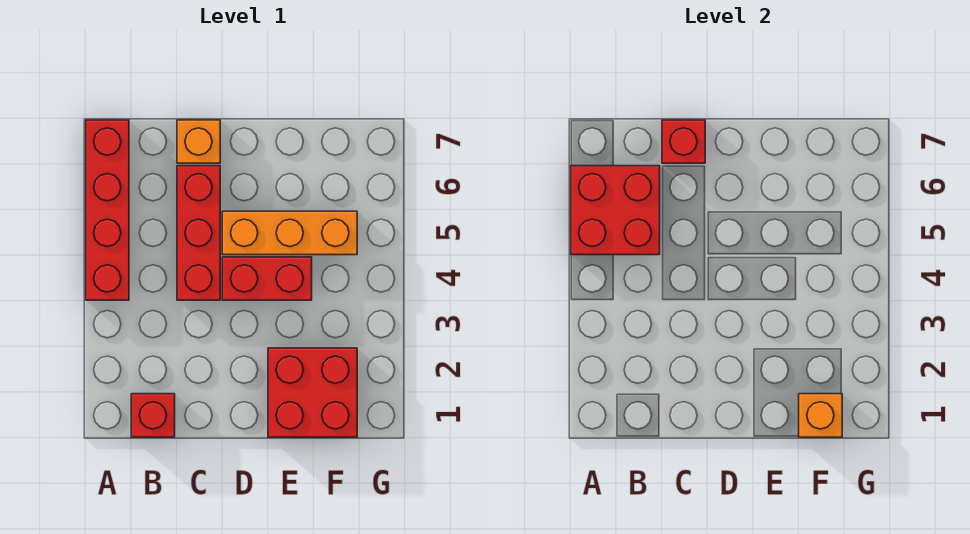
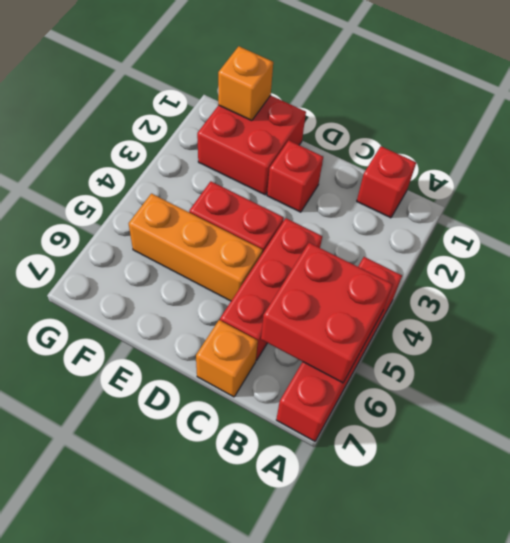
red brick C7 level 2 -> red brick D2 level 1

